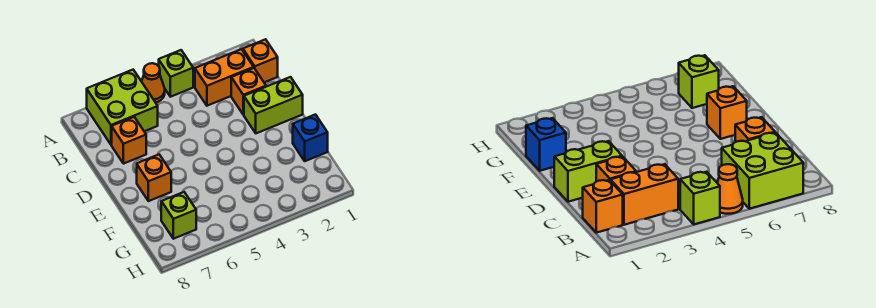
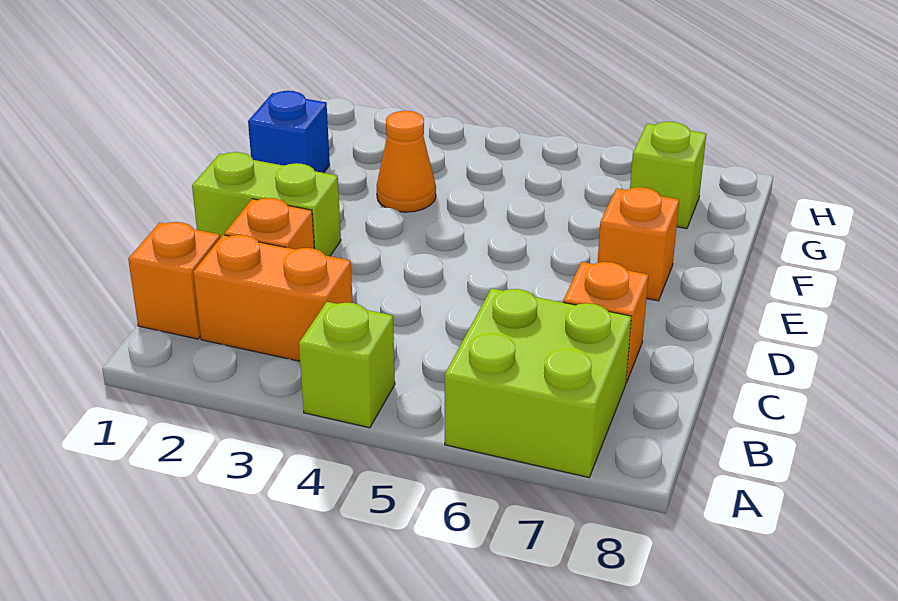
orange cone A5 level 1 -> orange cone F3 level 1

